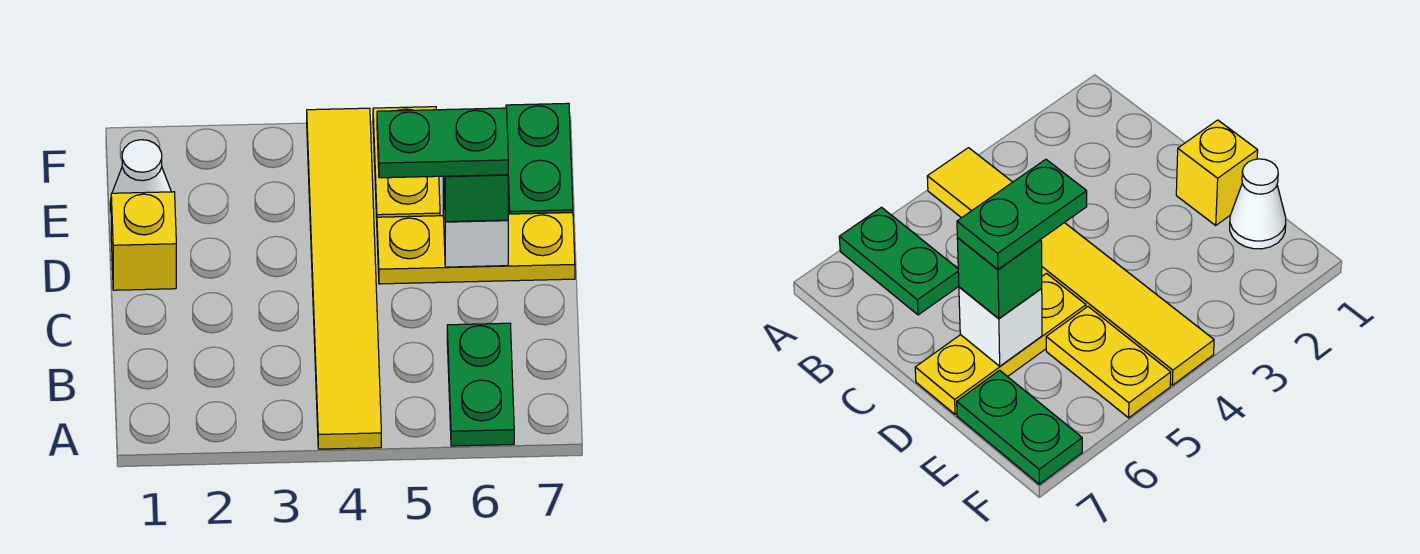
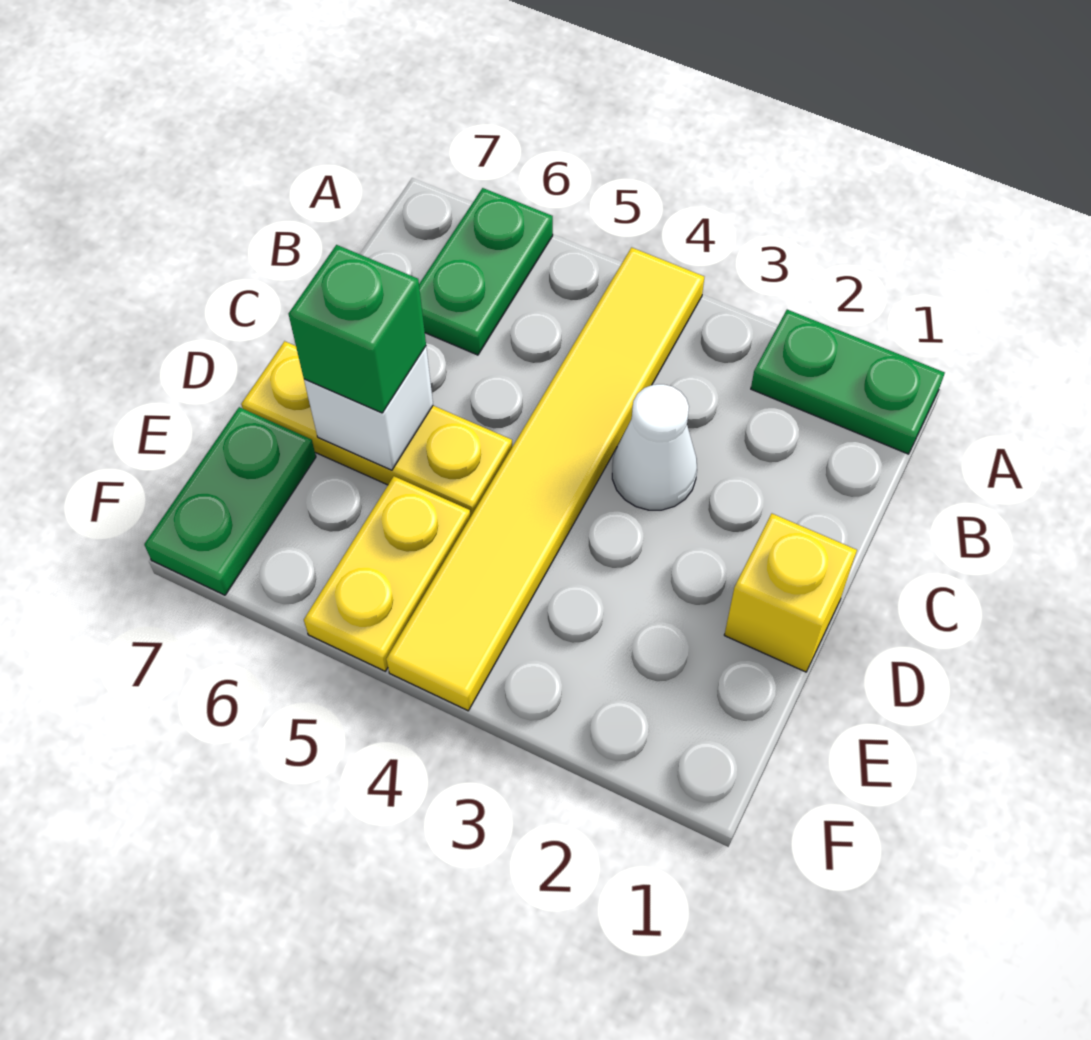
green plate D5:D6 level 4 -> green plate A1:A2 level 1
white cone E1 level 1 -> white cone C3 level 1

